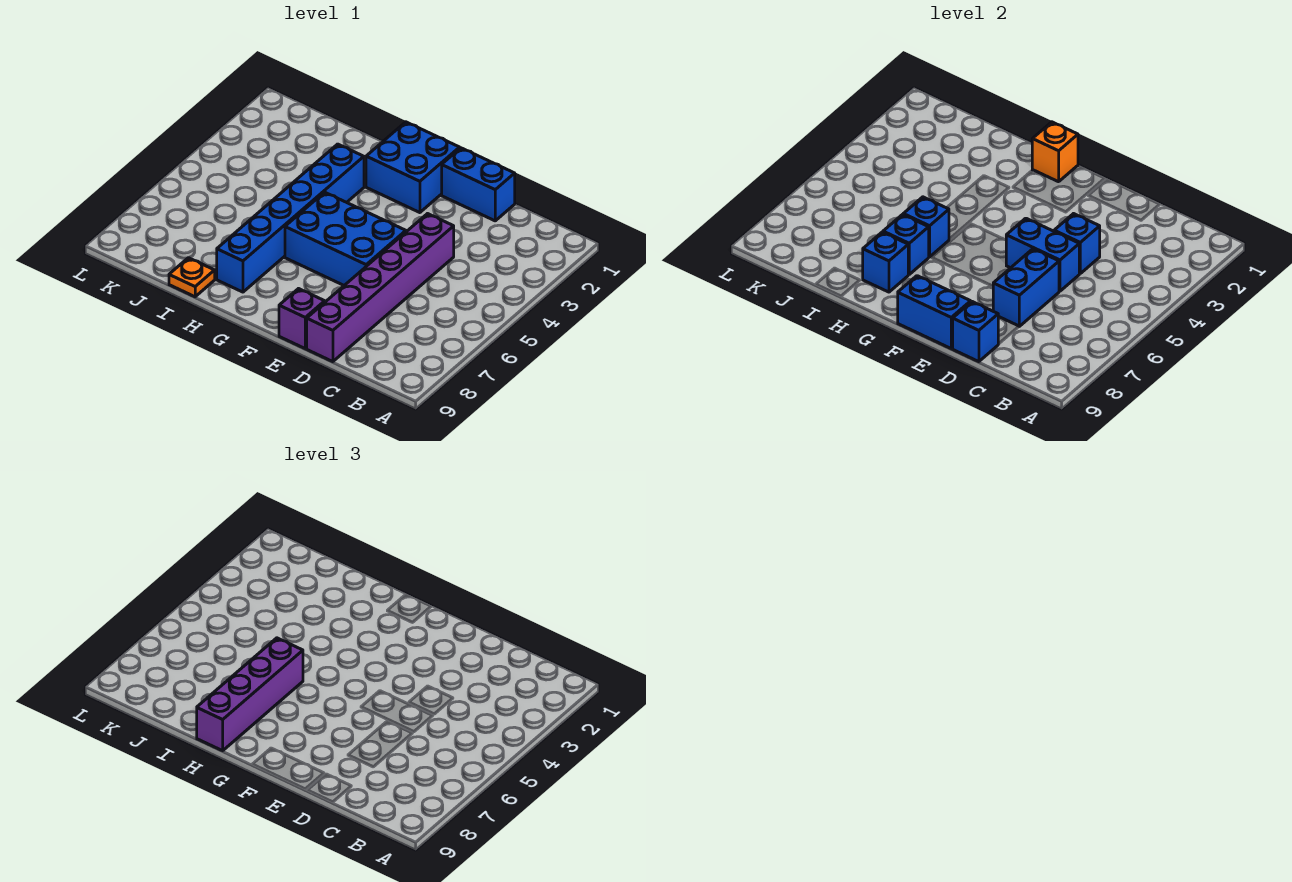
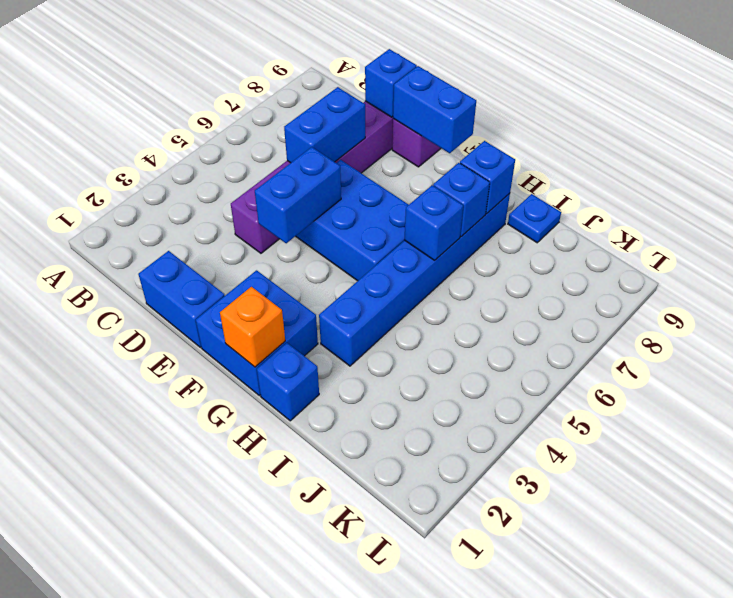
blue brick D4 level 2 -> blue brick H1 level 1
blue brick D5:E5 level 2 -> blue brick E4:E5 level 2
purple brick H6:H9 level 3 -> none
orange plate I9 level 1 -> blue plate I9 level 1

